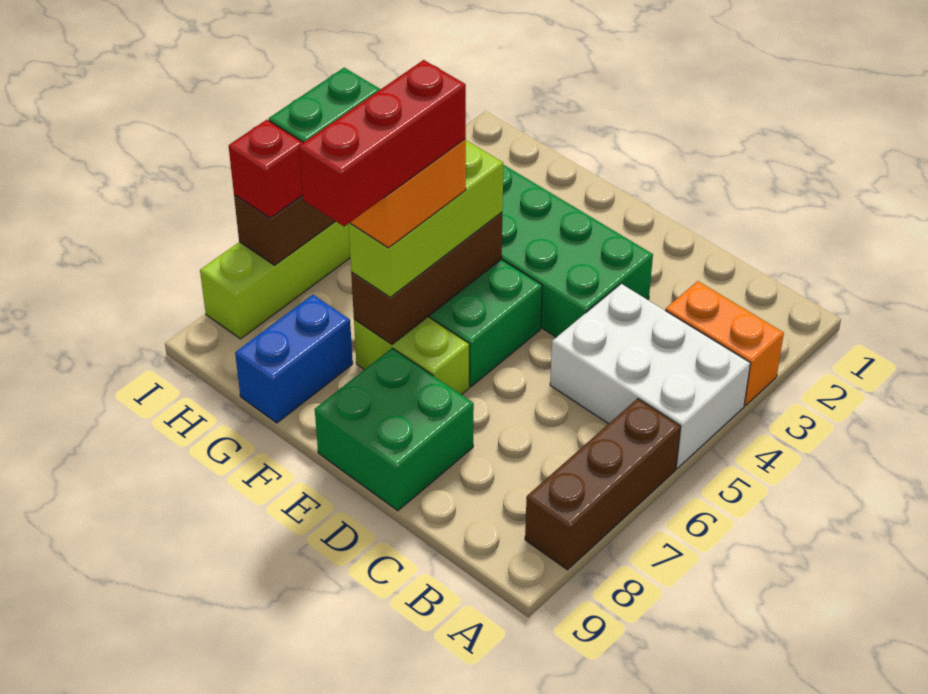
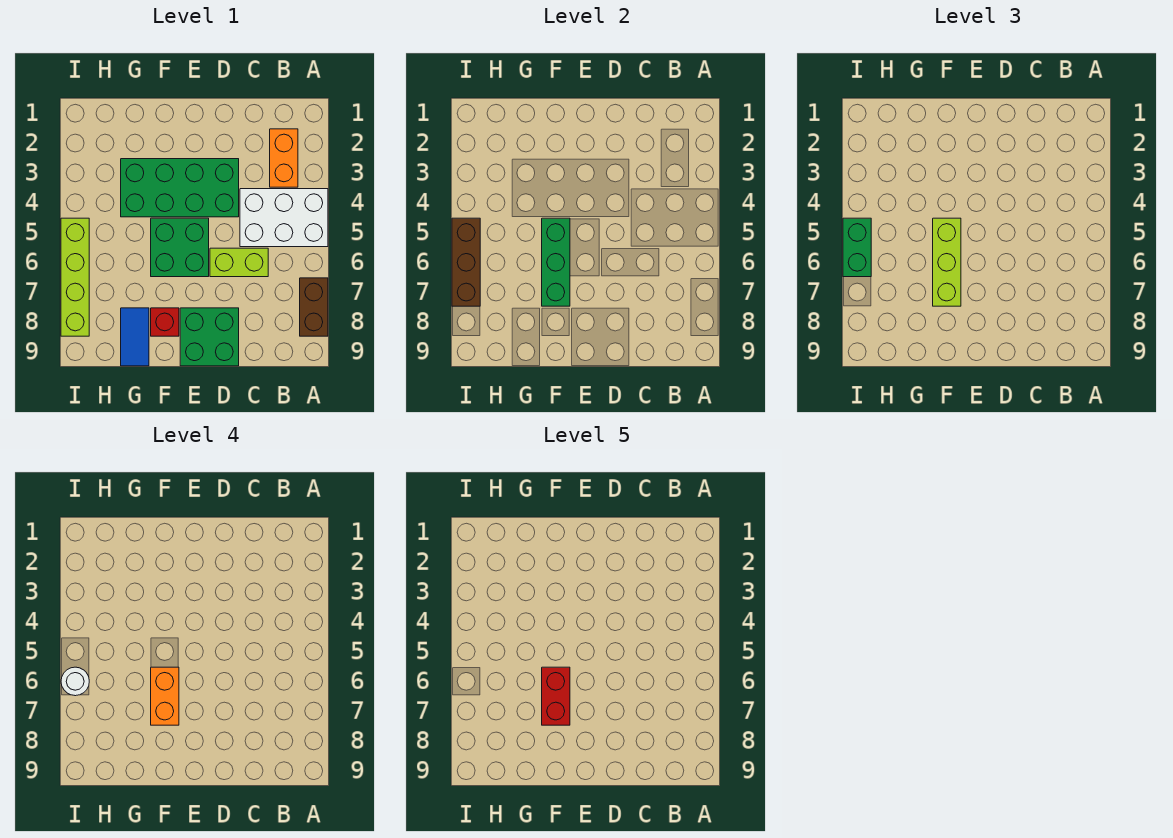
orange brick A3:B3 level 1 -> orange brick B2:B3 level 1
brown brick A6:A8 level 1 -> brown brick A7:A8 level 1
lime brick E7:F7 level 1 -> lime brick C6:D6 level 1
brown brick F5:F7 level 2 -> green brick F5:F7 level 2
red brick F6:F8 level 5 -> red brick F6:F7 level 5
blue brick G8:G9 level 1 -> blue tile G8:G9 level 1
none -> white round brick I6 level 4
red brick I7 level 3 -> red brick F8 level 1

